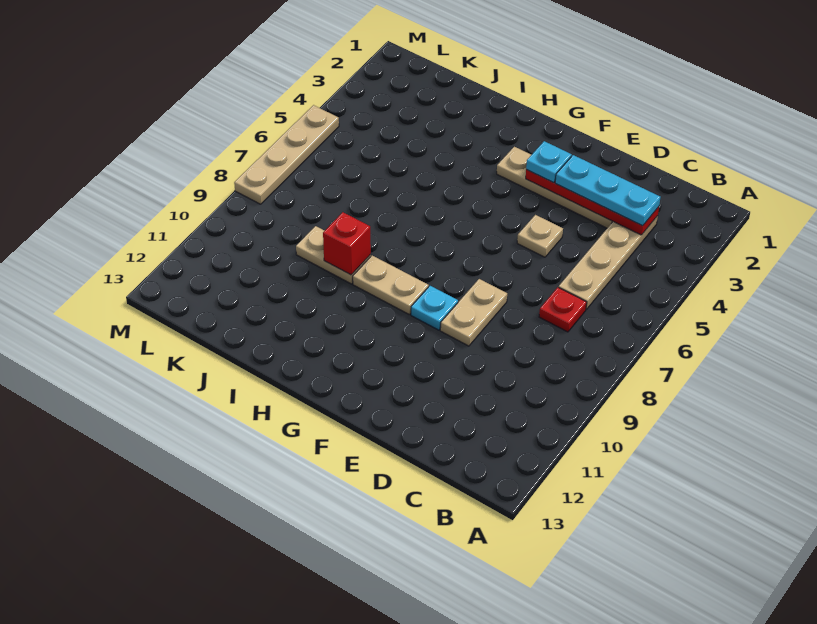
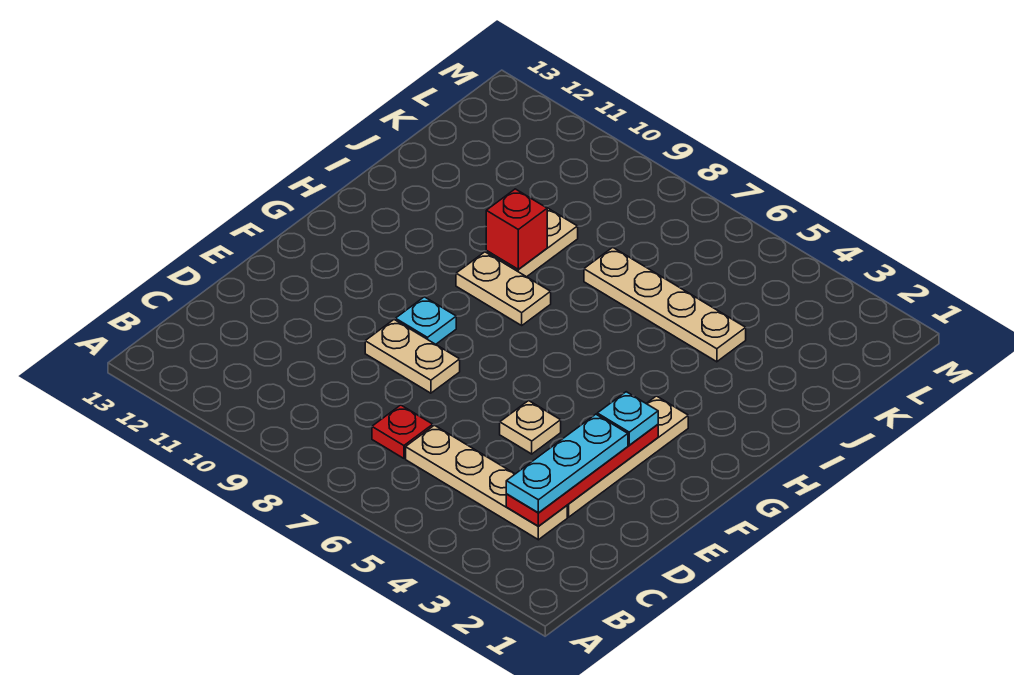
tan plate G9:H9 level 1 -> tan plate H8:H9 level 1
tan plate M5:M8 level 1 -> tan plate J4:J7 level 1

